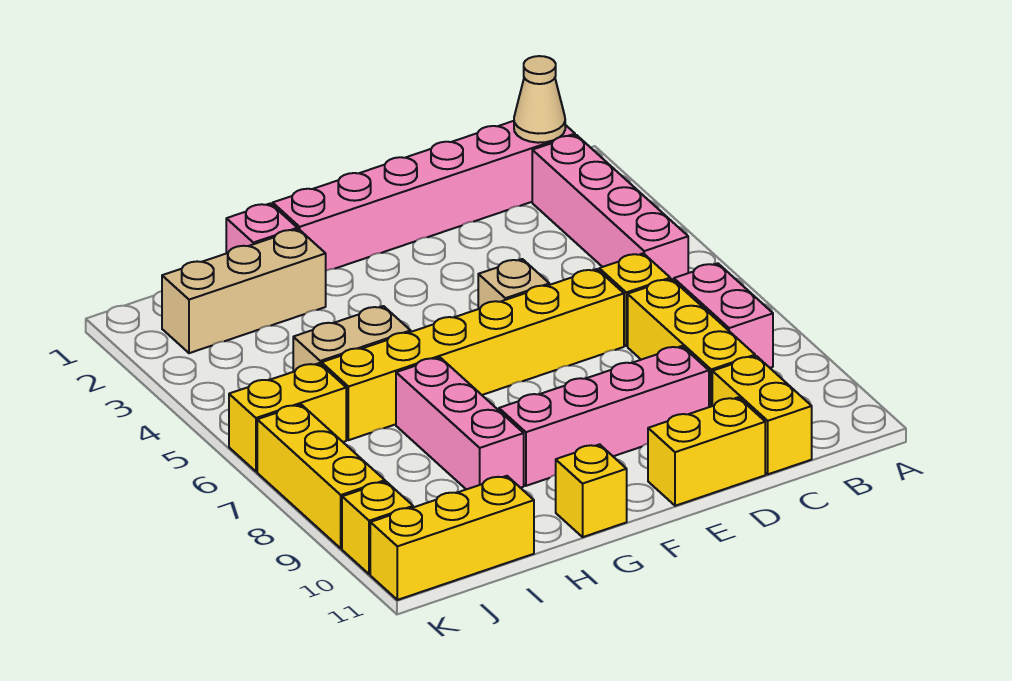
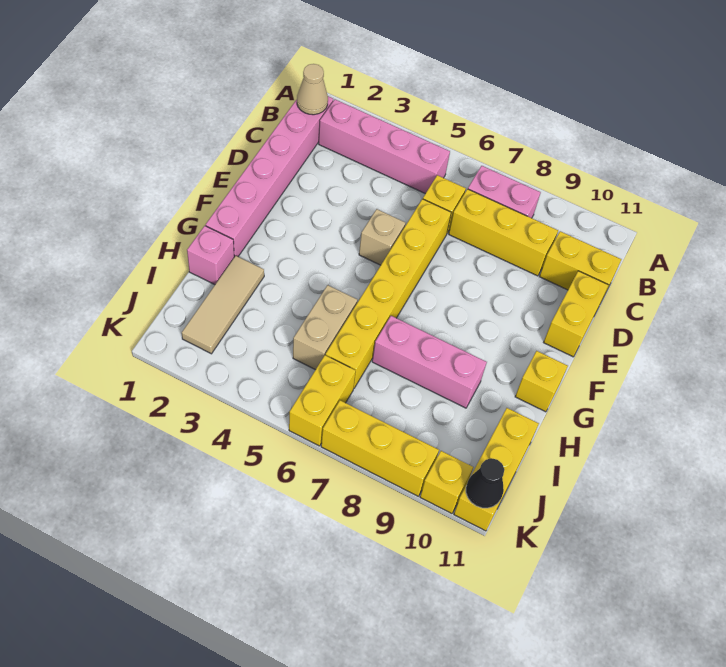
pink brick D9:G9 level 1 -> none
tan brick H2:J2 level 1 -> tan tile H2:J2 level 1
none -> black cone K11 level 2

